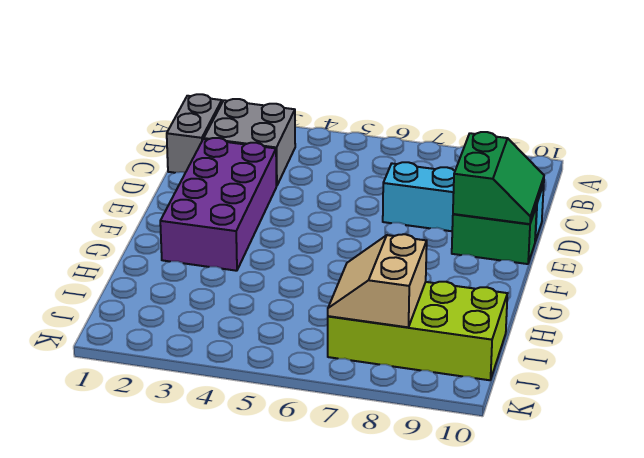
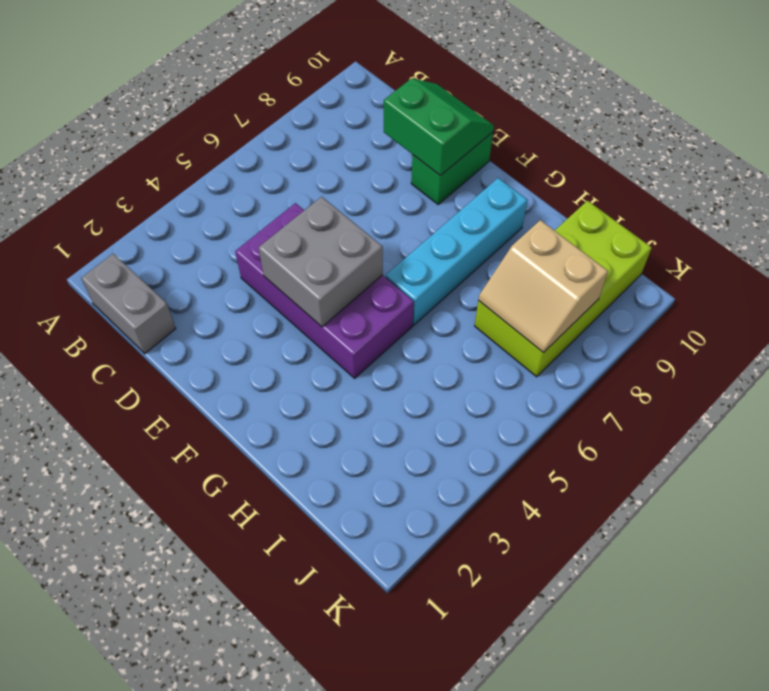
grey brick B2:C3 level 1 -> grey brick E4:F5 level 2
purple brick D2:G3 level 1 -> purple brick D4:G5 level 1
cyan brick D7:D10 level 1 -> cyan brick G6:G9 level 1

